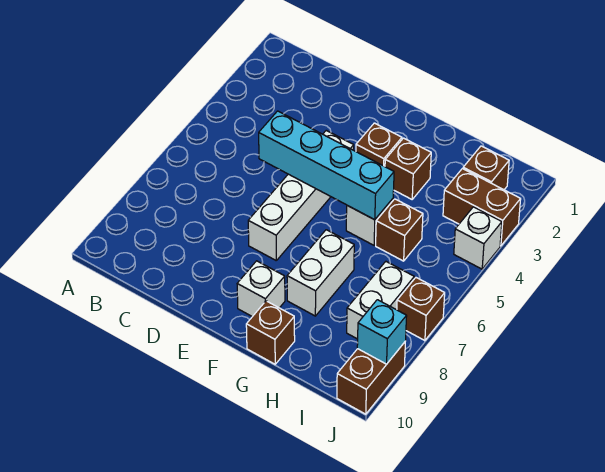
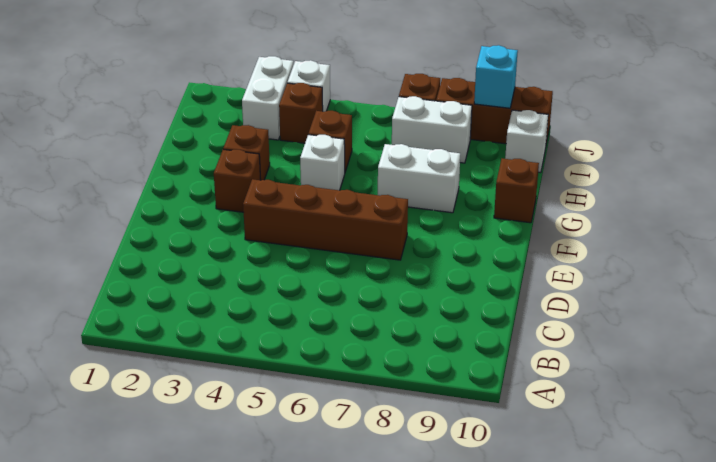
cyan brick D5:G5 level 2 -> none
white brick E4:E7 level 1 -> brown brick E4:E7 level 1
white brick F9 level 1 -> white brick I10 level 1
brown brick I2 level 1 -> brown brick I4 level 1
brown brick I3:J3 level 1 -> white brick I3:J3 level 1
brown brick J9:J10 level 1 -> brown brick J8:J10 level 1

